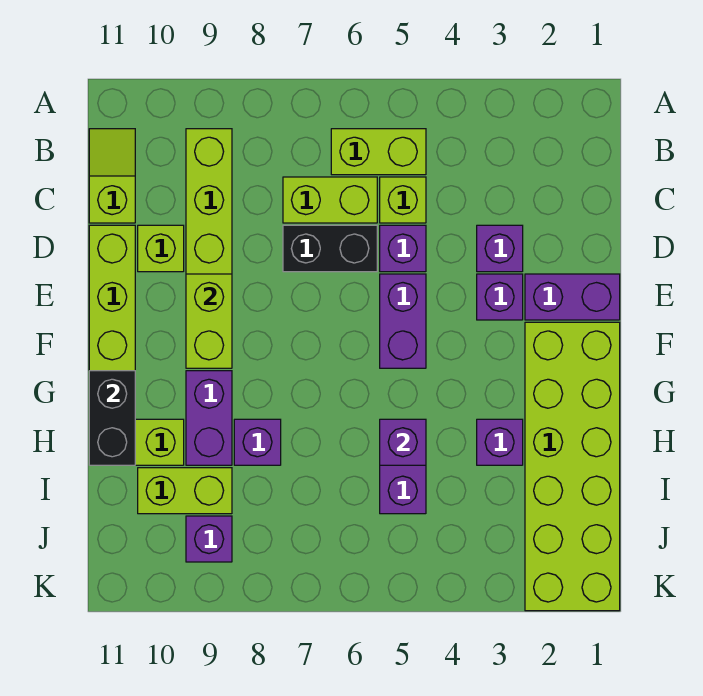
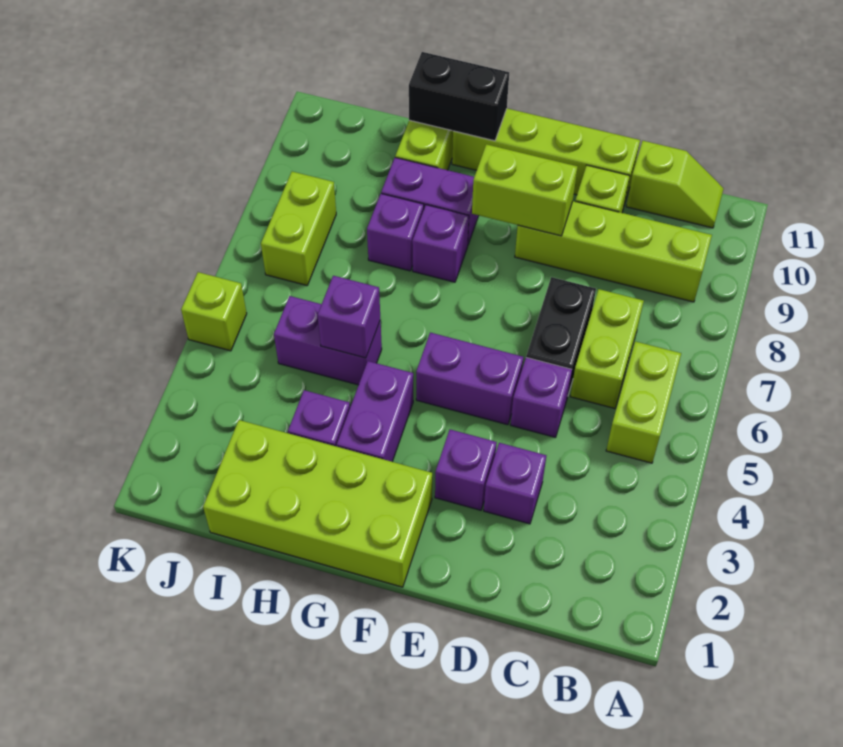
lime brick C5 level 1 -> lime brick K5 level 1
purple brick E1:E2 level 1 -> purple brick G3:G4 level 1
lime brick F1:K2 level 1 -> lime brick F1:I2 level 1
lime brick I9:I10 level 1 -> lime brick J7:J8 level 1
purple brick J9 level 1 -> purple brick G8 level 1

